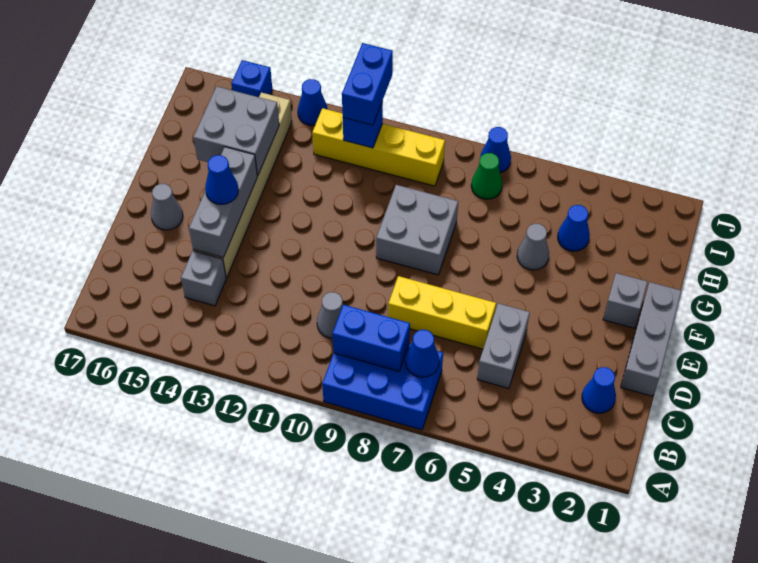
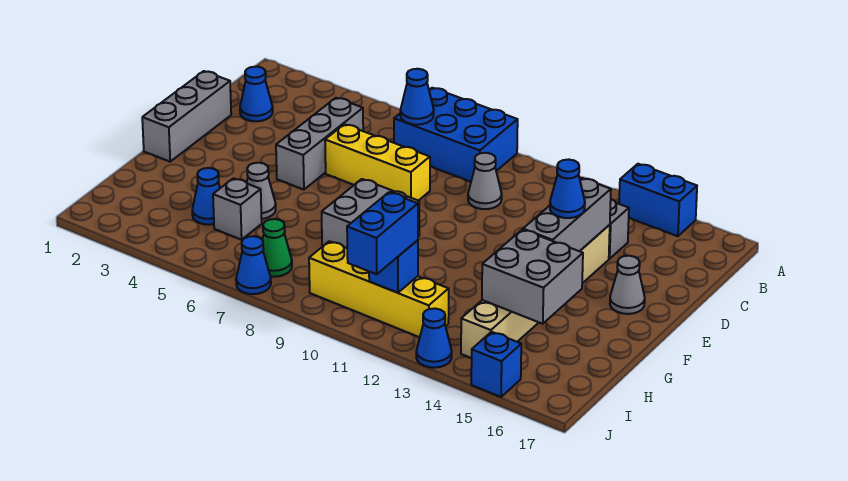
blue brick B8:B9 level 2 -> blue brick A14:A15 level 1
grey brick C5:D5 level 1 -> grey brick C5:E5 level 1
grey brick F2 level 1 -> grey brick H5 level 1

